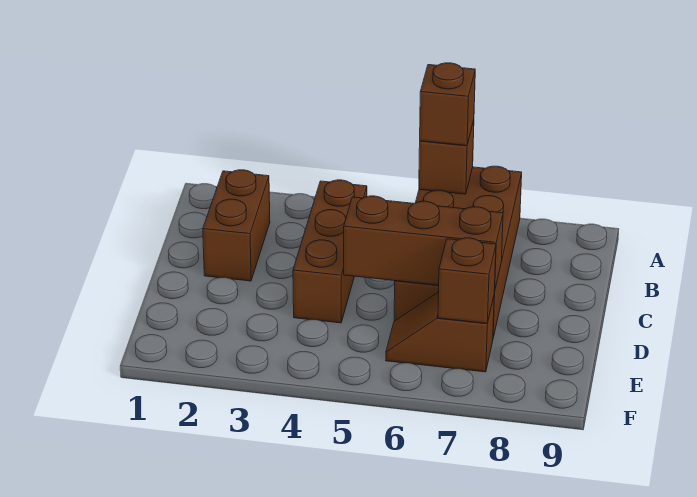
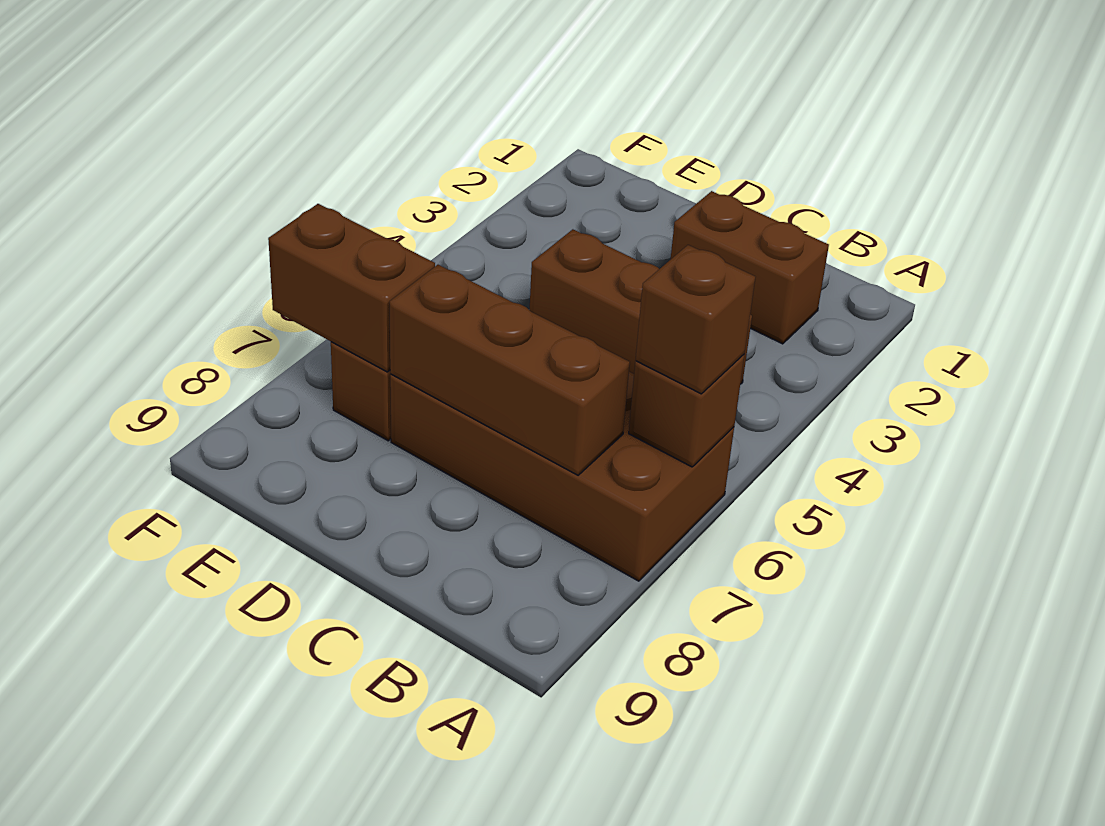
brown brick D5:D7 level 2 -> brown brick B7:D7 level 2
brown brick E7 level 2 -> brown brick E7:F7 level 2

